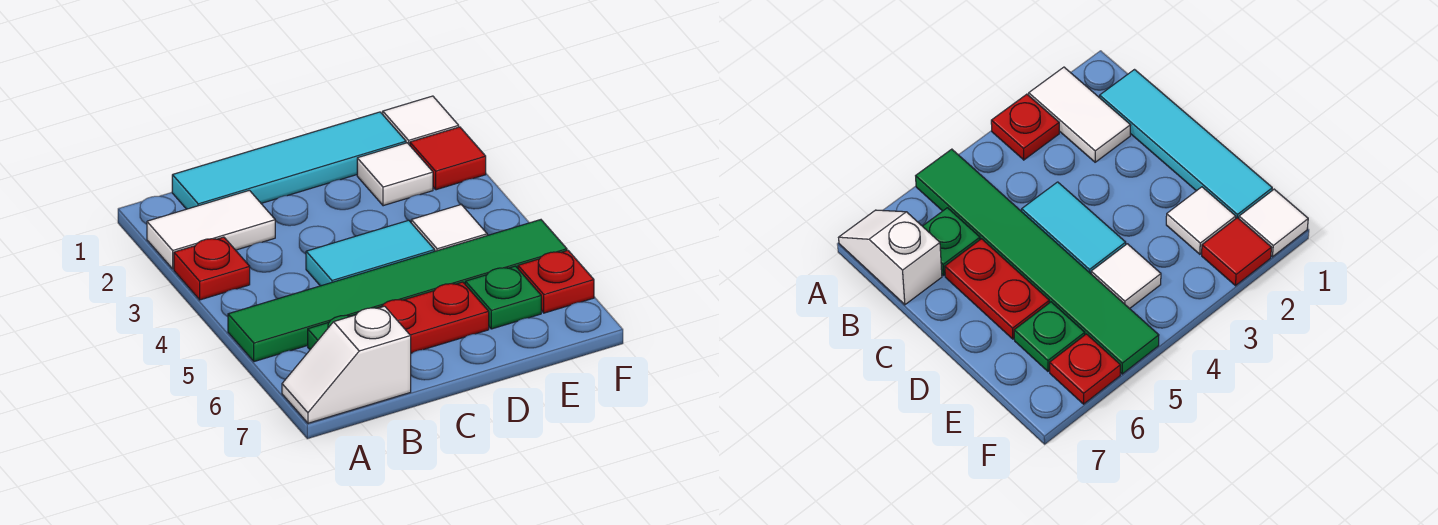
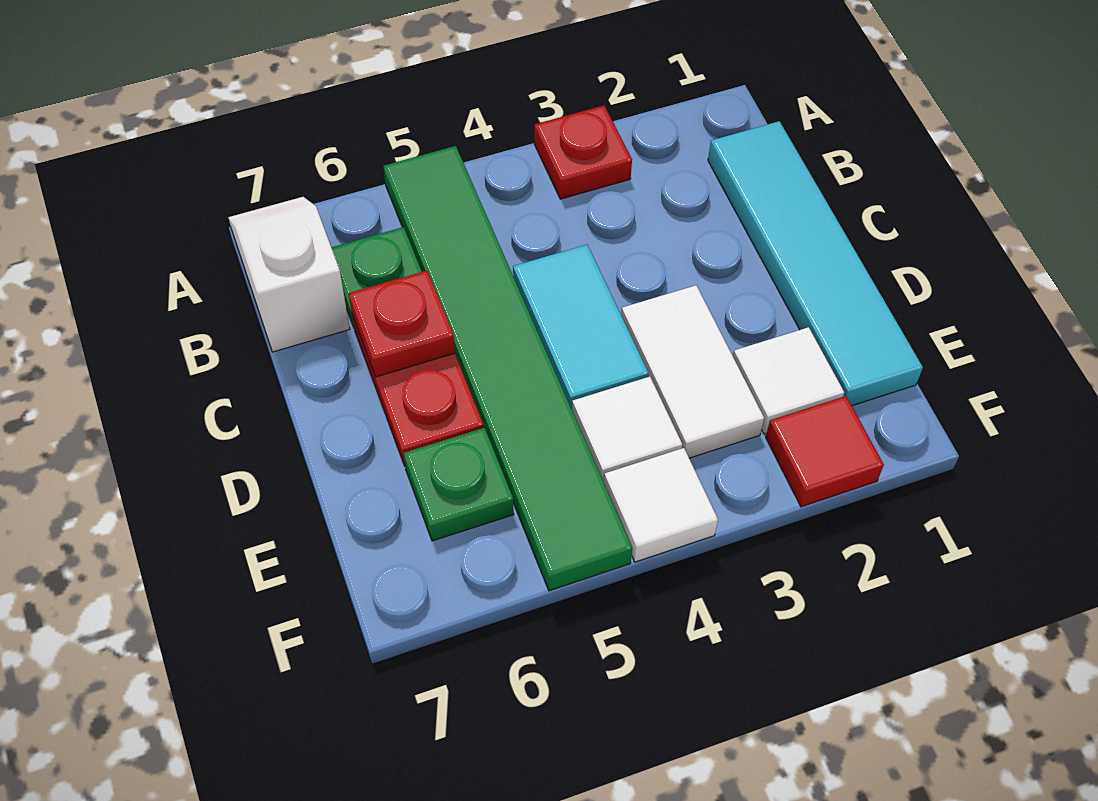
white tile A2:B2 level 1 -> white tile D3:E3 level 1
white tile F1 level 1 -> white tile F4 level 1
red plate F6 level 1 -> red plate C6 level 2

